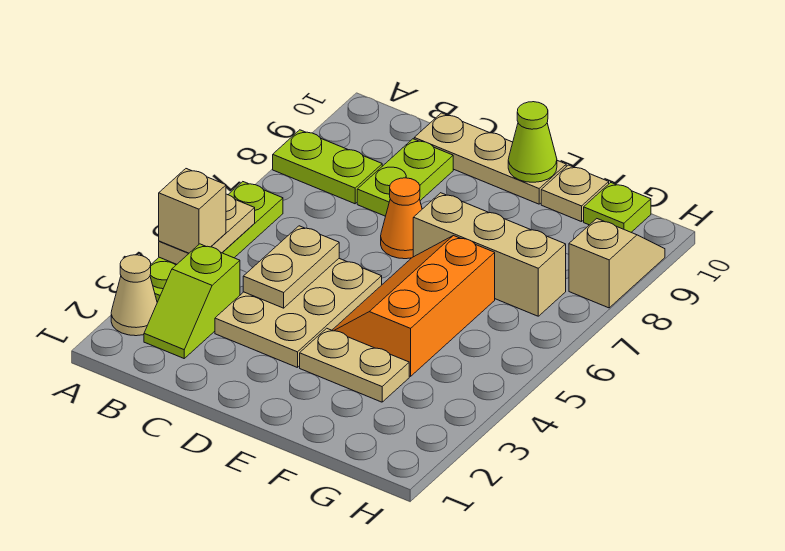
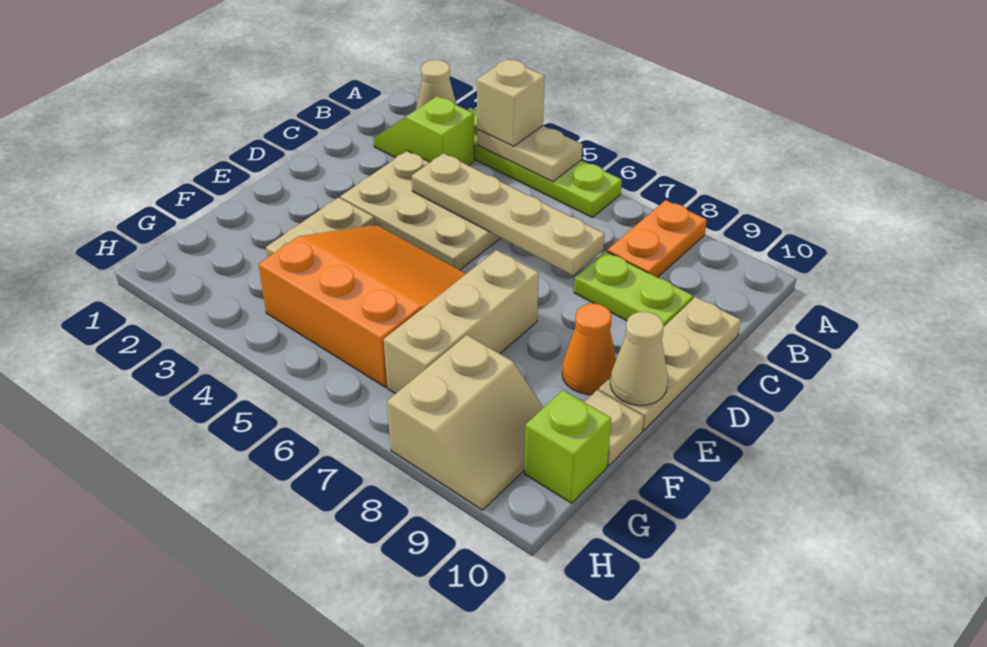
lime plate A8:B8 level 1 -> orange plate A8:B8 level 1
tan plate C4:C5 level 2 -> tan plate C4:C7 level 2
orange cone D7 level 1 -> orange cone E9 level 1
orange slope E4:F6 level 1 top F -> orange slope E4:G6 level 1 top G
lime cone E10 level 2 -> tan cone E10 level 2
lime plate G10 level 1 -> lime brick G10 level 1
tan slope H8:H9 level 1 top 8 -> tan slope G8:H9 level 1 top 8

